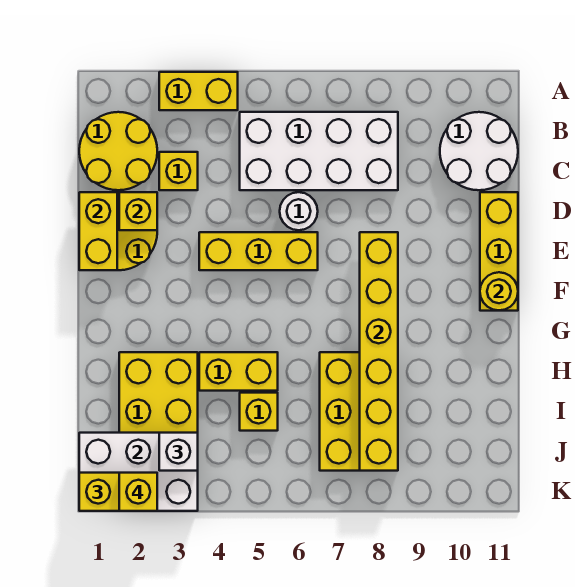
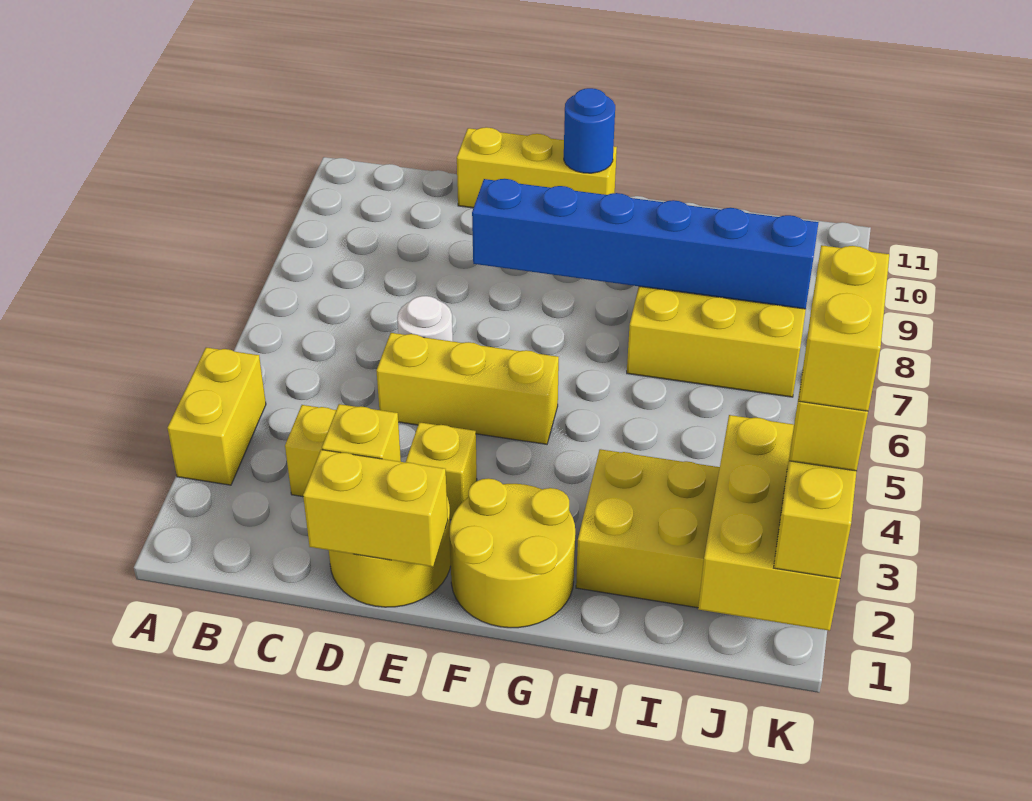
yellow round brick B1:C2 level 1 -> yellow round brick F1:G2 level 1
white brick B5:C8 level 1 -> none
white round brick B10:C11 level 1 -> none
yellow brick E4:E6 level 1 -> yellow brick D5:F5 level 1
yellow brick E8:J8 level 2 -> blue brick E8:J8 level 2
yellow round brick F11 level 2 -> blue round brick F11 level 2
yellow brick H4:H5 level 1 -> yellow brick K2:K3 level 5
yellow brick I5 level 1 -> yellow brick E3 level 1
white brick J1:K3 level 2 -> yellow brick J1:K3 level 2
white brick J3 level 3 -> none

